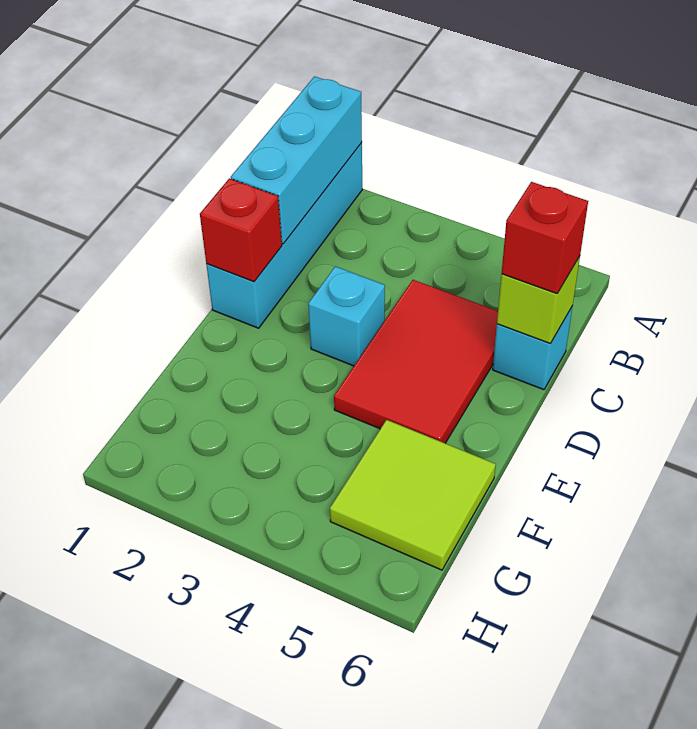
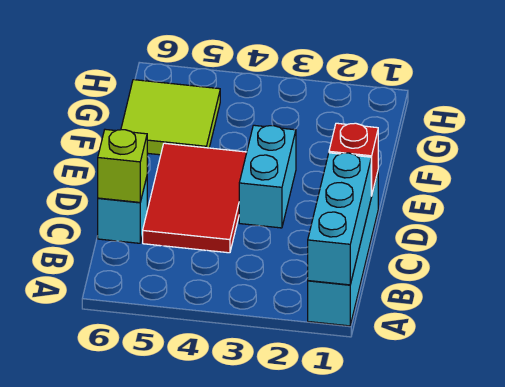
red brick C6 level 3 -> none
cyan brick D3 level 1 -> cyan brick D3:E3 level 1

